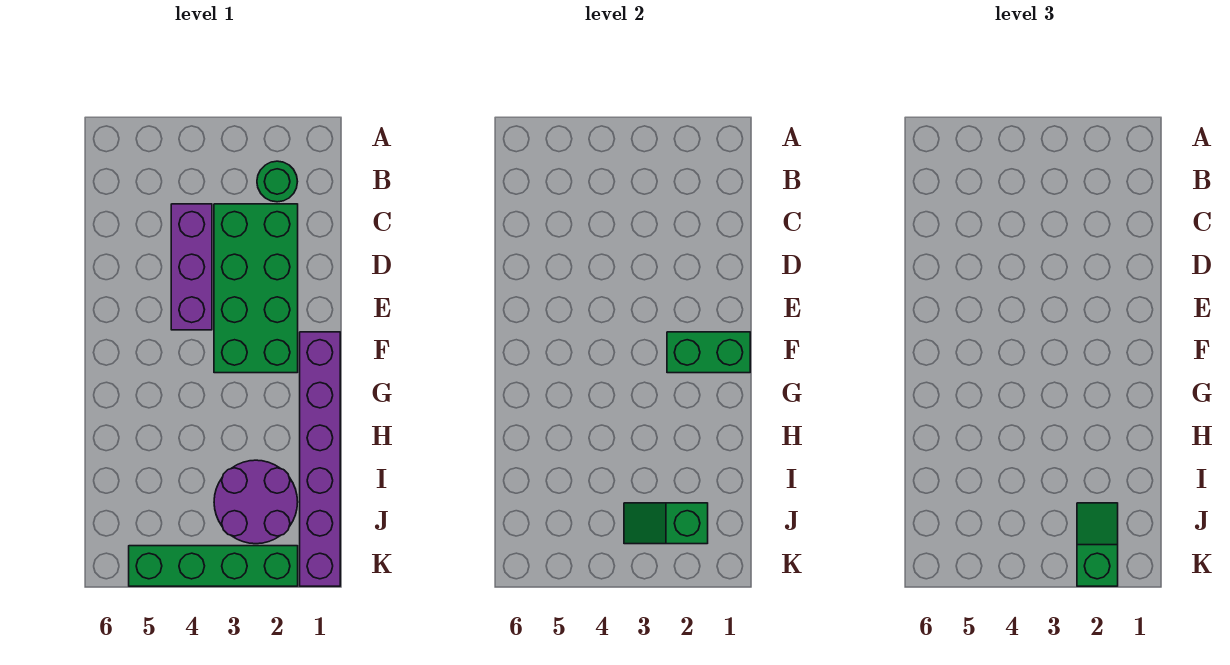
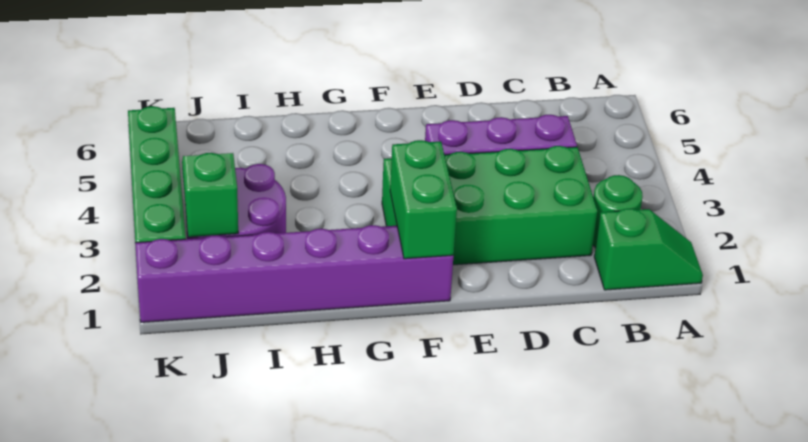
green slope J2:K2 level 3 top K -> green slope A1:B1 level 1 top B

